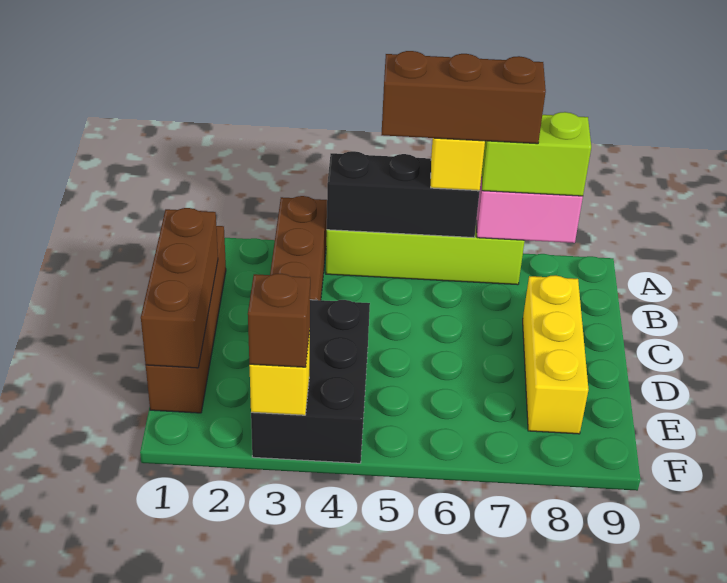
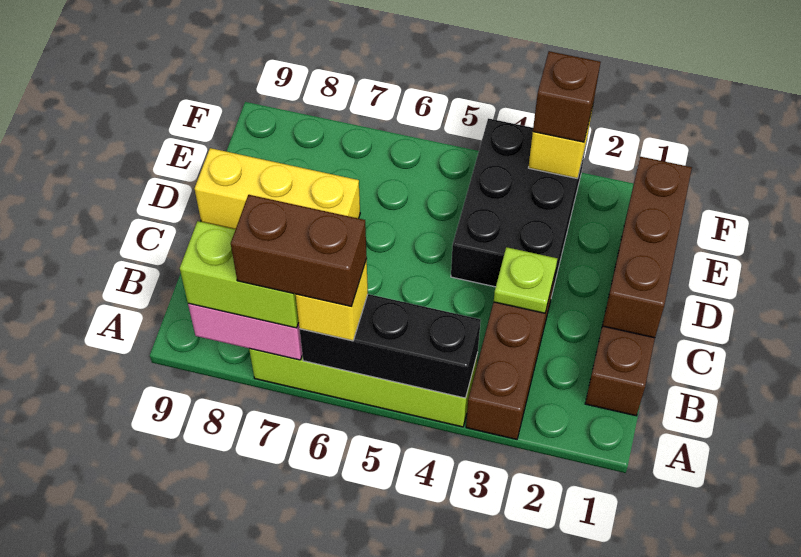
brown brick A5:A7 level 4 -> brown brick A6:A7 level 4
none -> lime plate C3 level 2
yellow brick C8:E8 level 1 -> yellow brick D7:D9 level 1

